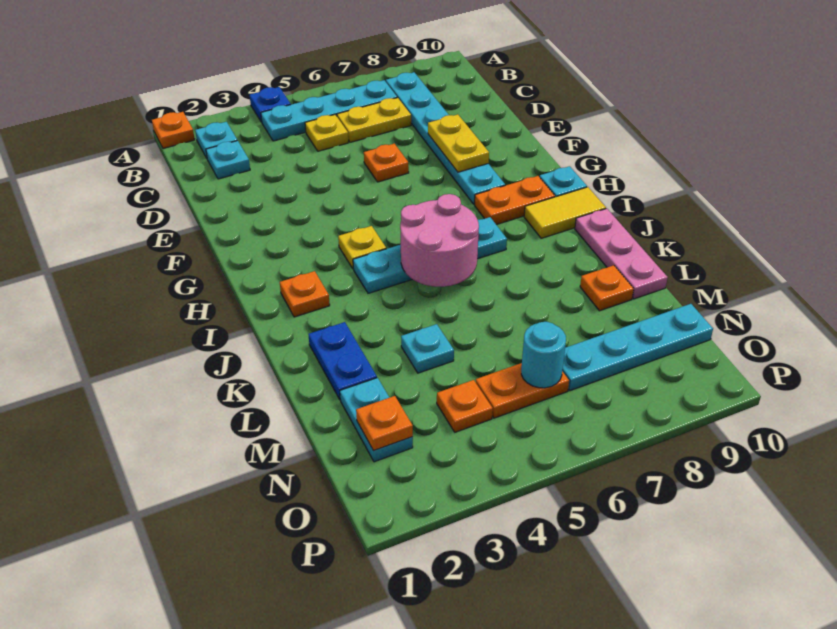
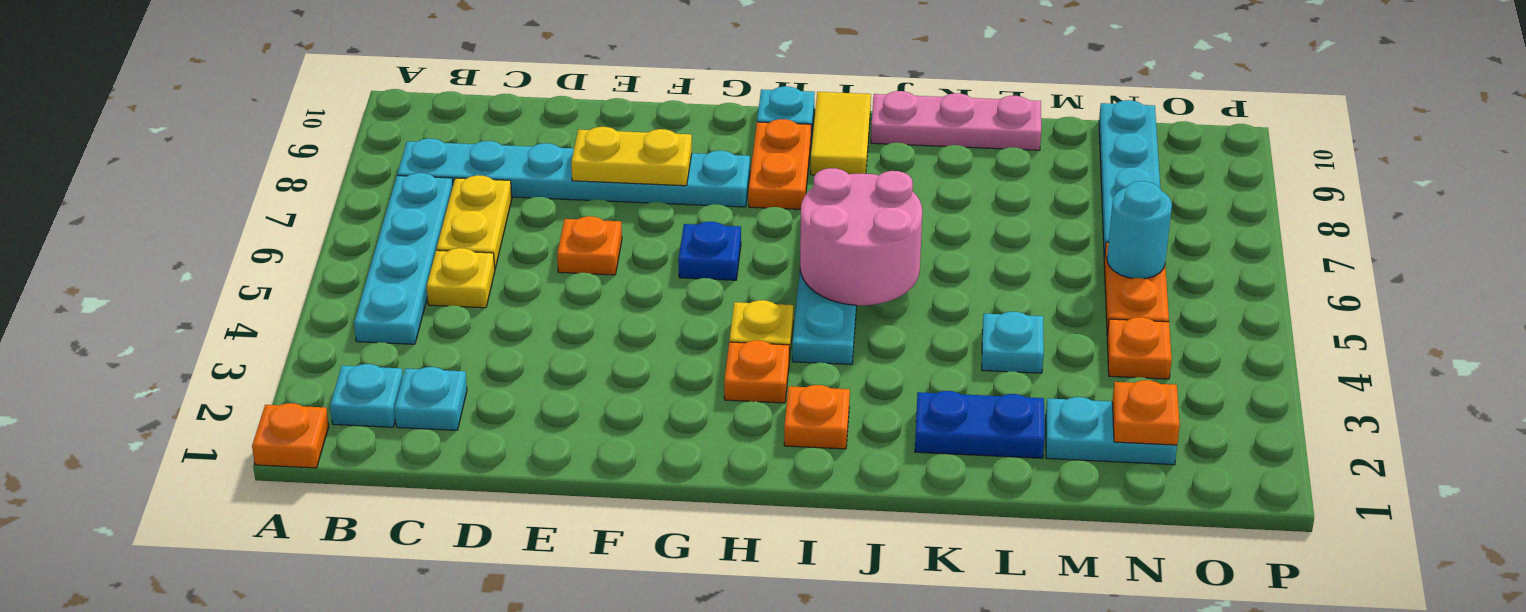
blue plate A4 level 1 -> blue plate G6 level 1
orange plate L9 level 1 -> orange plate H3 level 1

